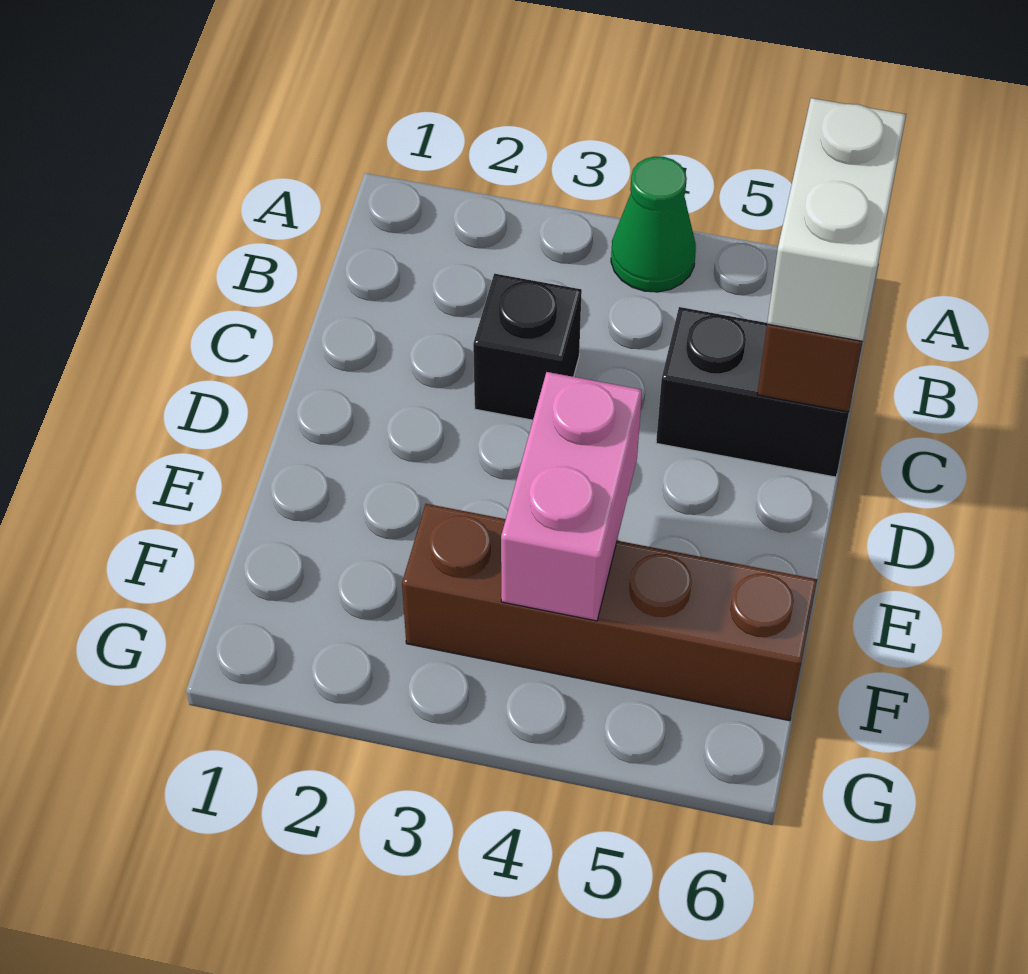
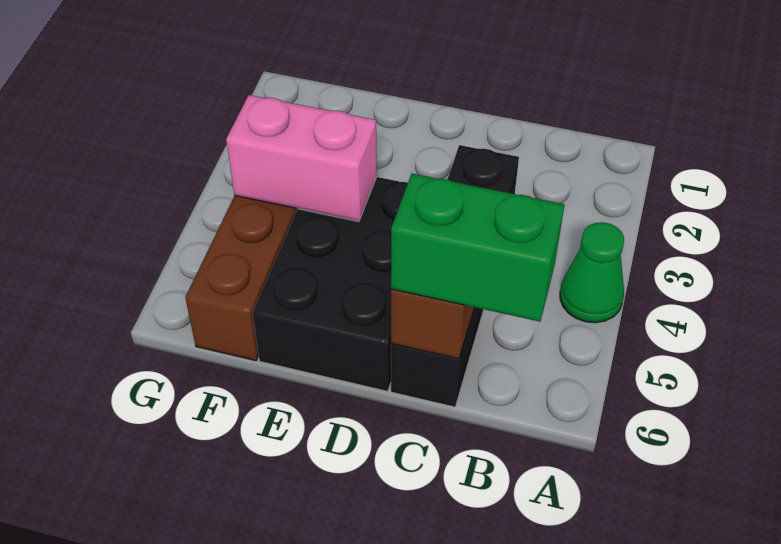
white brick B6:C6 level 3 -> green brick B6:C6 level 3
none -> black brick D4:E6 level 1

